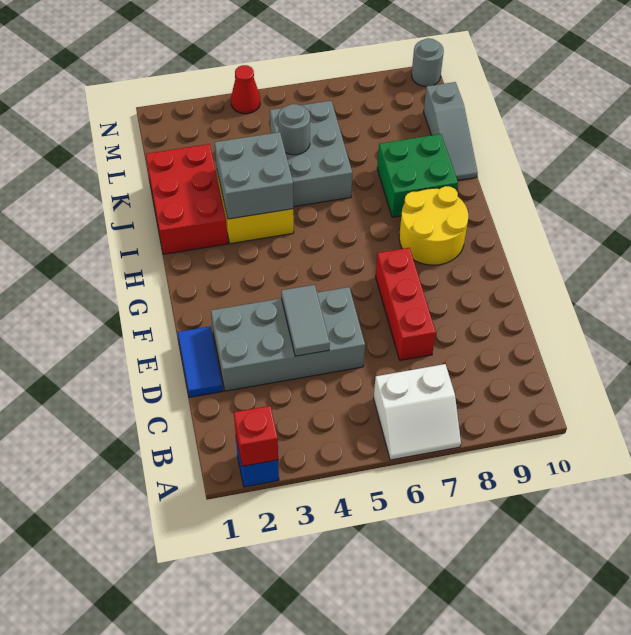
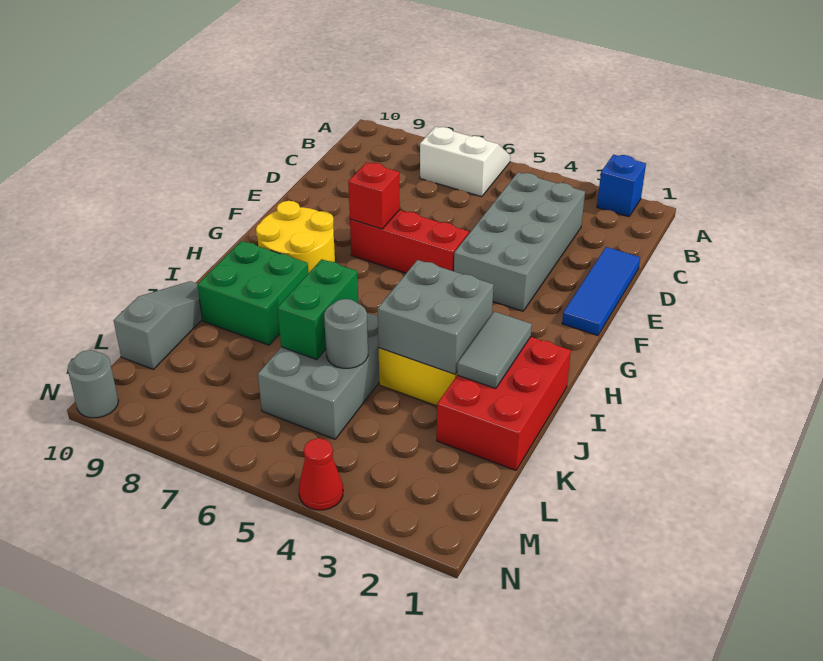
red brick A2 level 2 -> red brick F7 level 2
blue tile D1:E1 level 1 -> blue tile D1:F1 level 1
grey brick D2:E5 level 1 -> grey brick C3:F4 level 1
grey tile D4:E4 level 2 -> grey tile I2:J2 level 2
red brick D7:F7 level 1 -> red brick F5:F7 level 1
none -> green brick J6:K6 level 2

